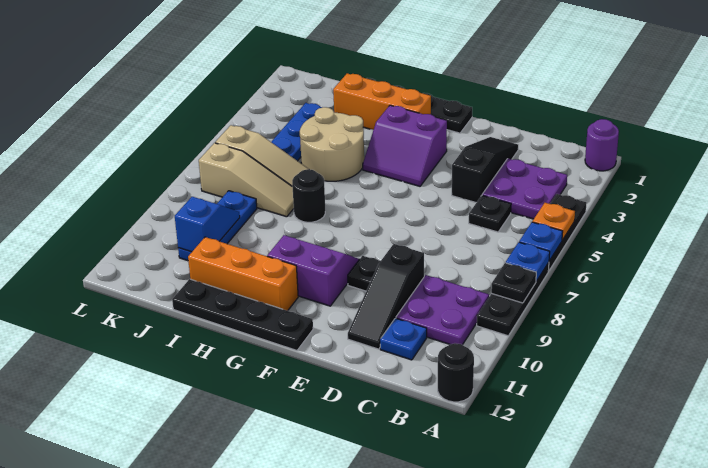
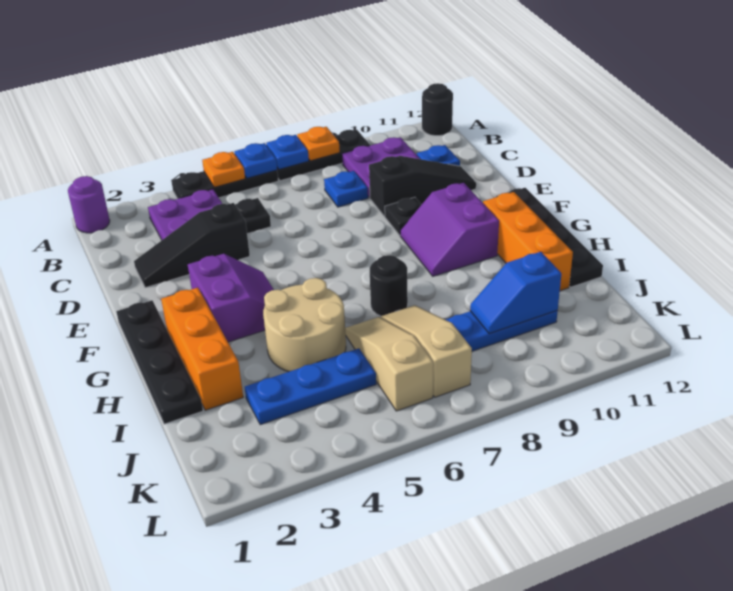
black plate A8 level 2 -> orange plate A8 level 2
none -> blue plate C8 level 1

